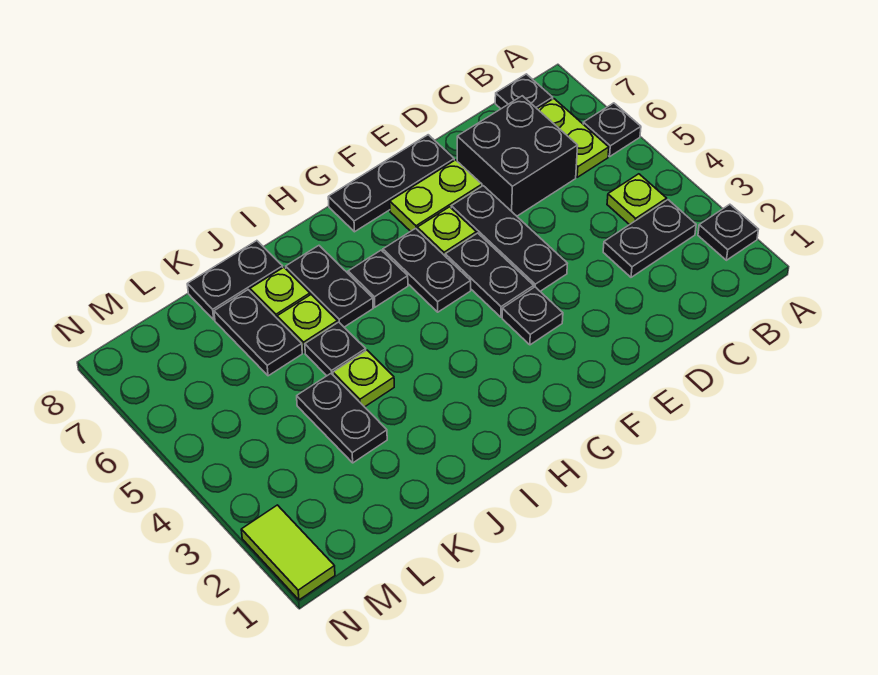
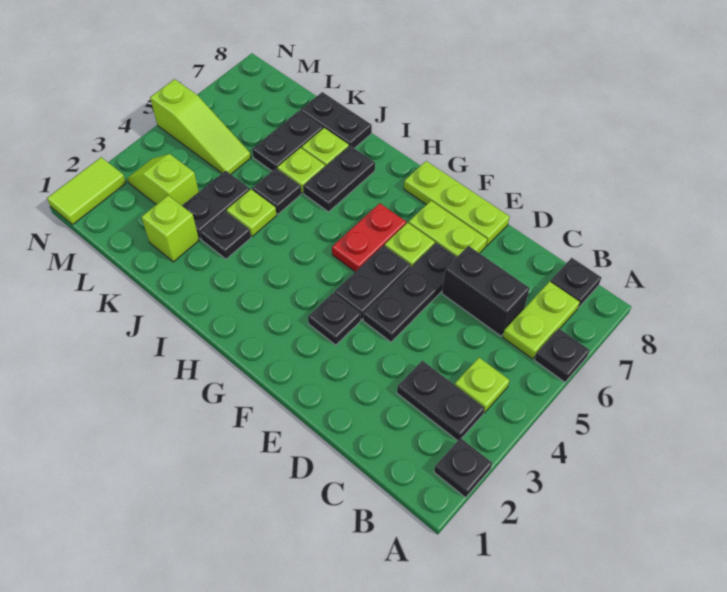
black brick C6:D7 level 1 -> black brick C6:D6 level 1
black plate E8:G8 level 1 -> lime plate E8:G8 level 1
black plate G5:G6 level 1 -> red plate G5:G6 level 1
black plate H6 level 1 -> black plate J3 level 1
none -> lime brick K2 level 1
none -> lime slope L3:M3 level 1 top L
none -> lime slope L5:N5 level 1 top N

